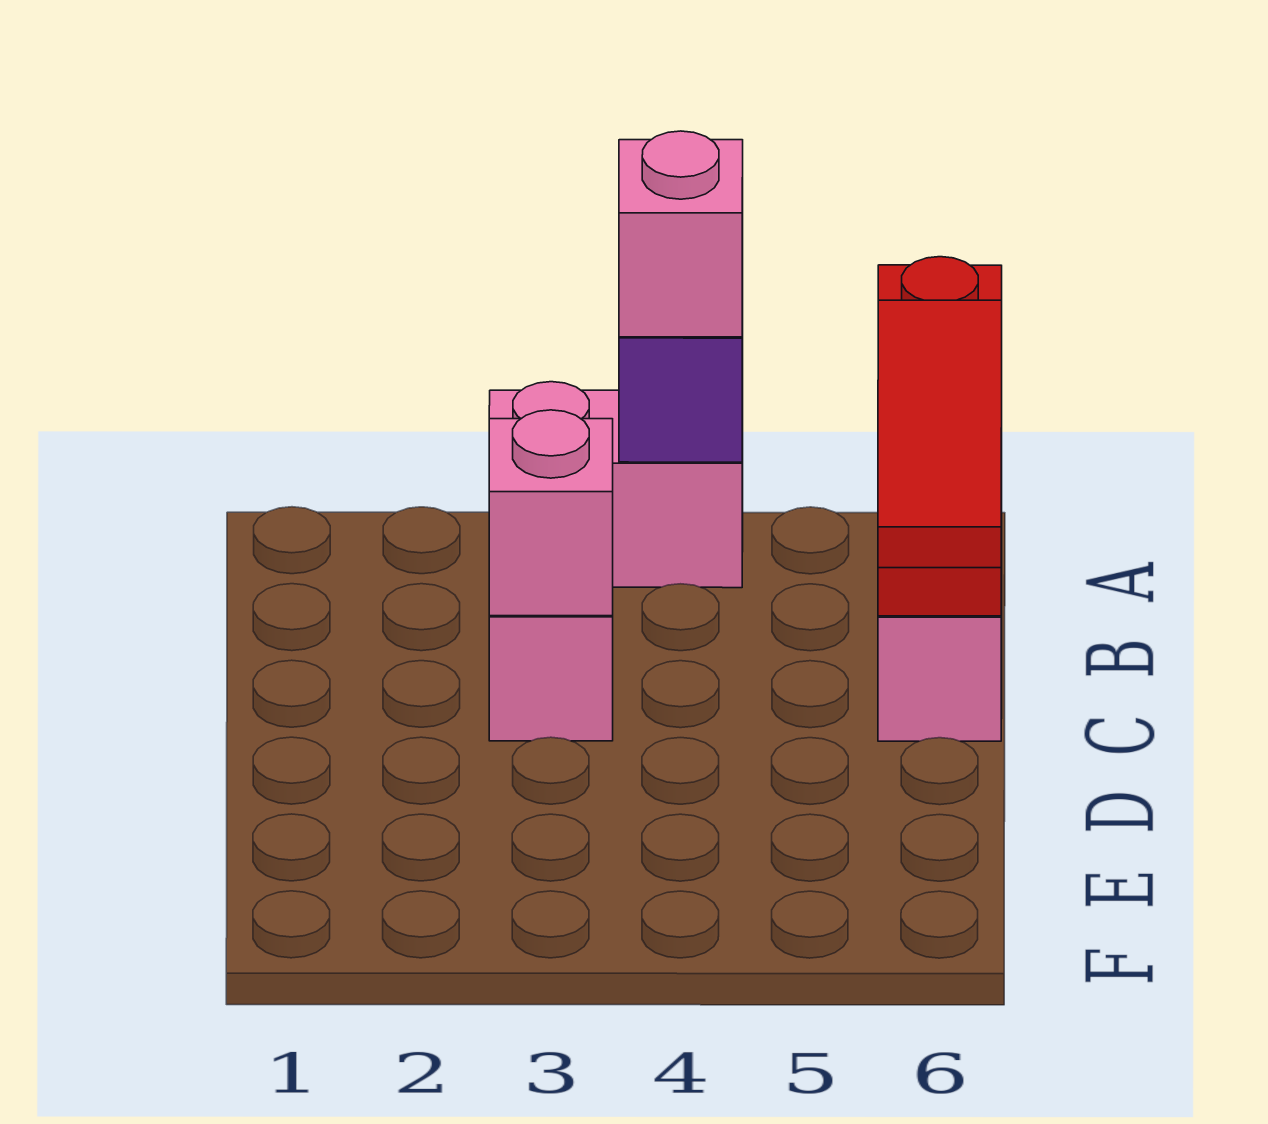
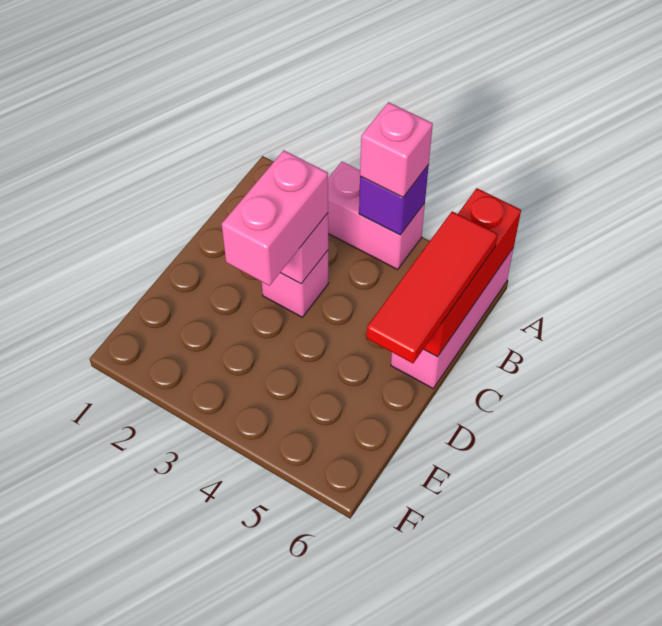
none -> pink brick C3:D3 level 3

